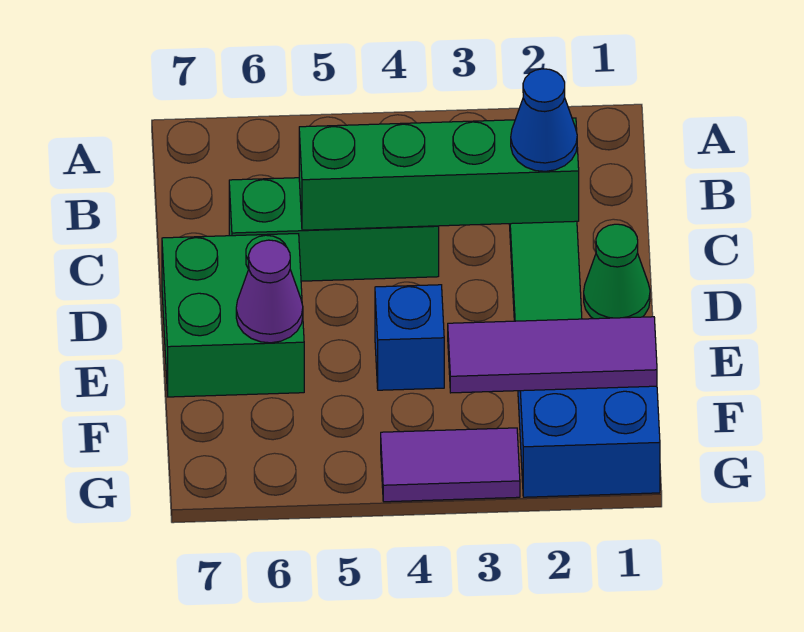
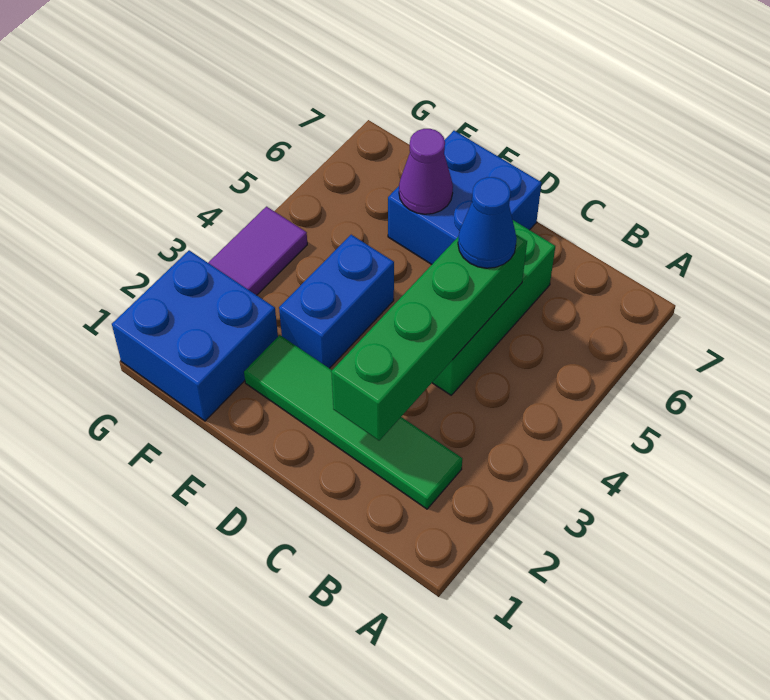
blue cone C2 level 3 -> blue cone C5 level 3
green cone D1 level 1 -> none
green brick D6:E7 level 1 -> blue brick D6:E7 level 1
blue brick E4 level 1 -> blue brick E3:E4 level 1
purple tile F1:F3 level 2 -> none

